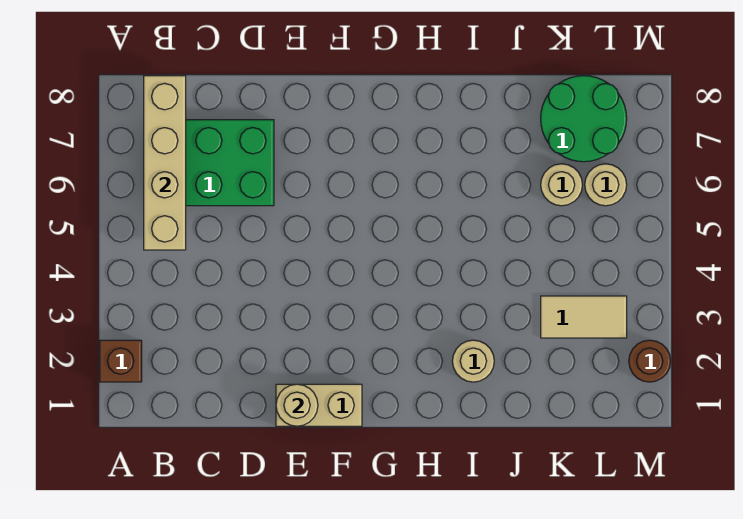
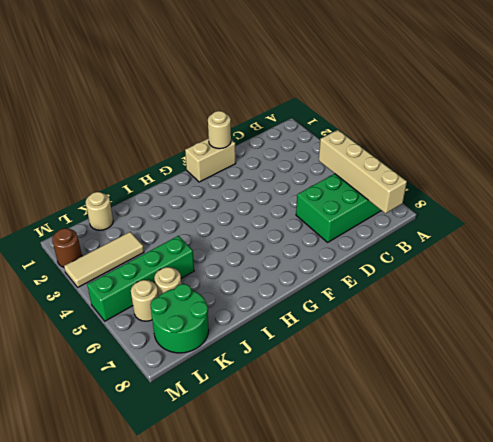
brown brick A2 level 1 -> none
tan round brick I2 level 1 -> tan round brick K1 level 1
none -> green brick J5:M5 level 1
tan tile K3:L3 level 1 -> tan tile K3:M3 level 1

